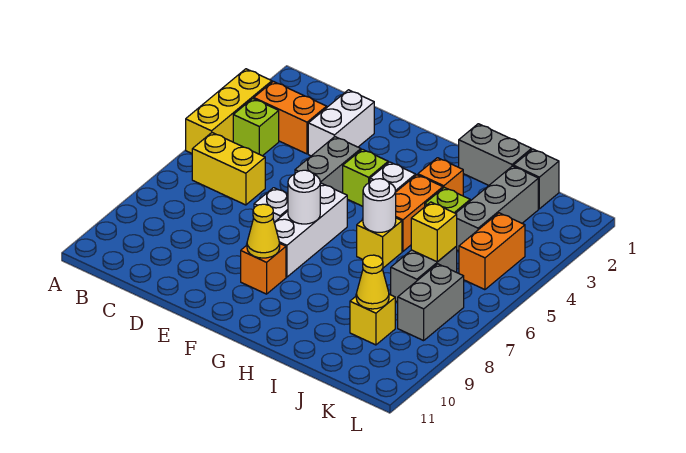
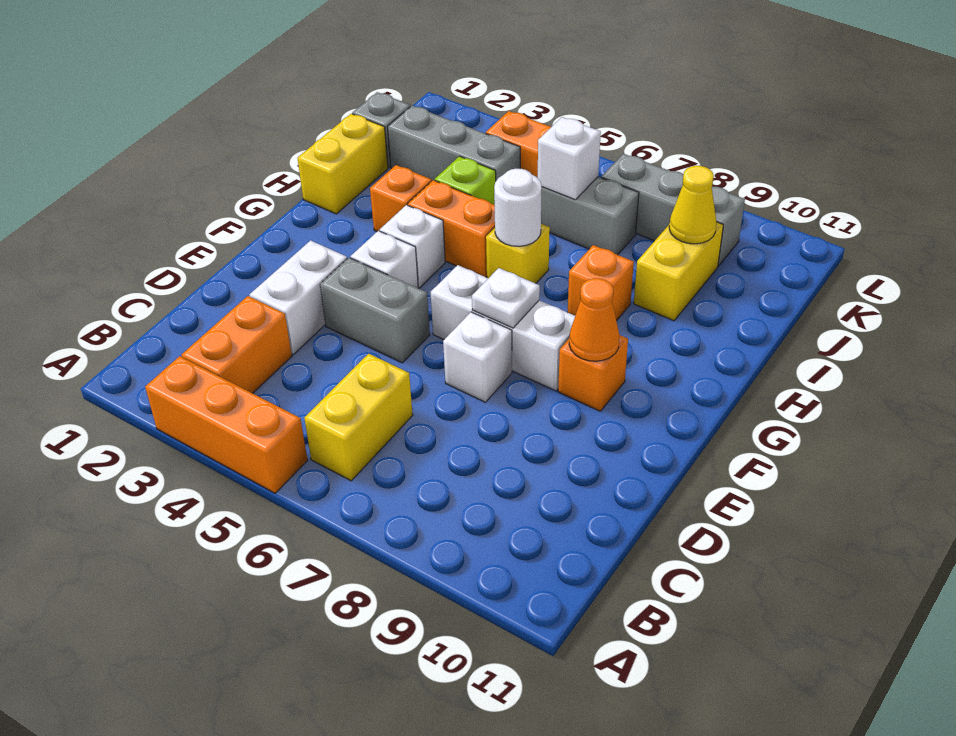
yellow brick A3:A5 level 1 -> orange brick A3:A5 level 1
lime brick B4 level 1 -> none
white brick D2:D3 level 1 -> white brick D3:E3 level 1
lime brick F4 level 1 -> white brick F4 level 1
white round brick F7 level 2 -> white plate F7 level 2
yellow cone F9 level 2 -> orange cone F9 level 2
grey brick H1:I1 level 1 -> yellow brick H1:I1 level 1
none -> orange brick H8 level 1
yellow brick J6 level 2 -> white brick J6 level 2
yellow brick J9 level 1 -> yellow brick I9:J9 level 1
grey brick K7:K8 level 1 -> grey brick K7:K9 level 1

